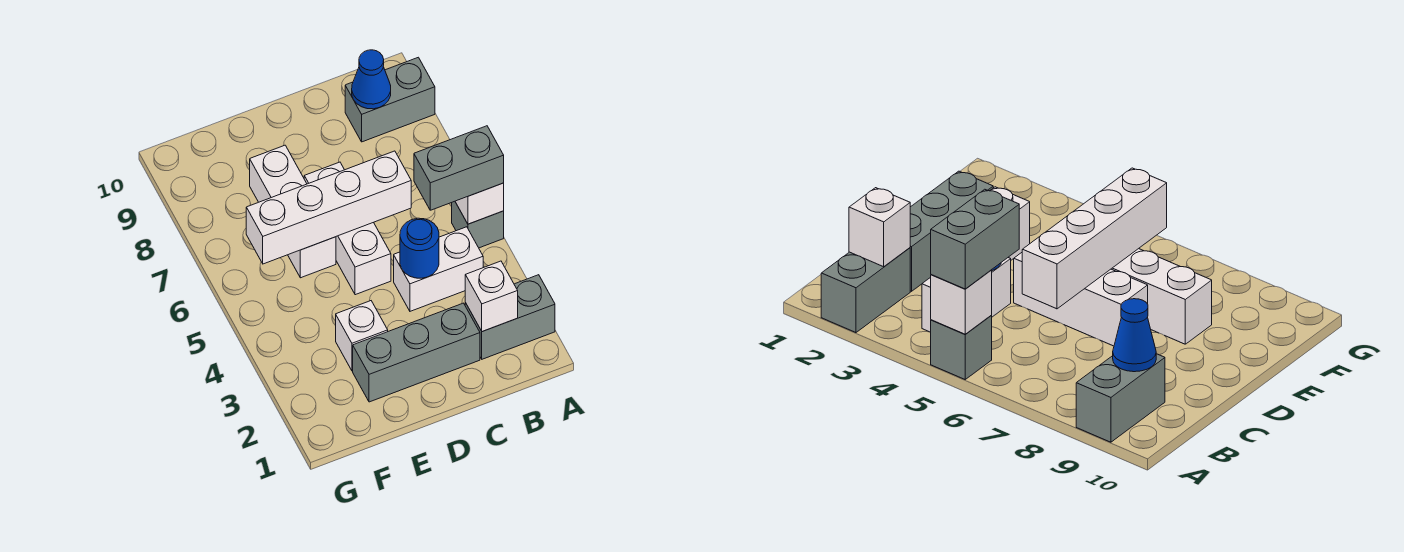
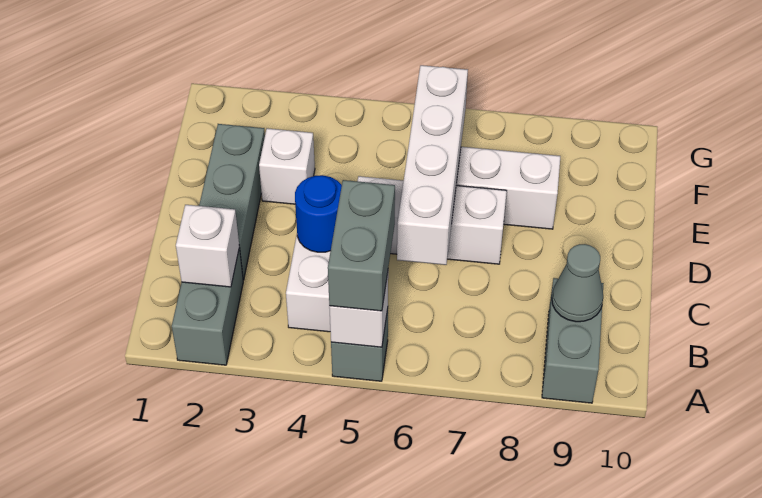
blue cone B9 level 2 -> grey cone B9 level 2

